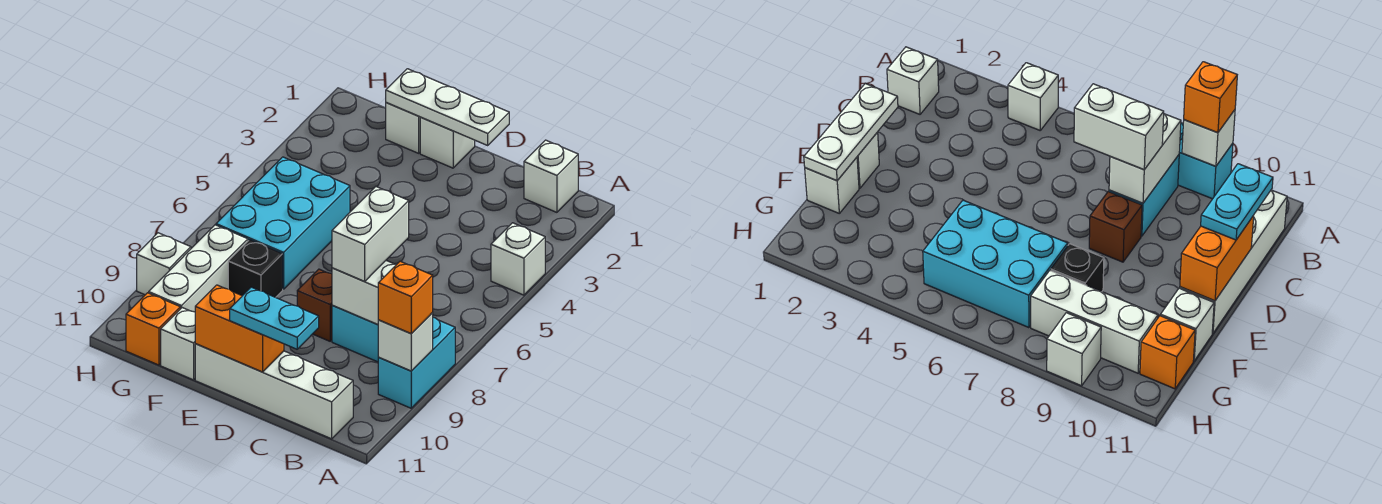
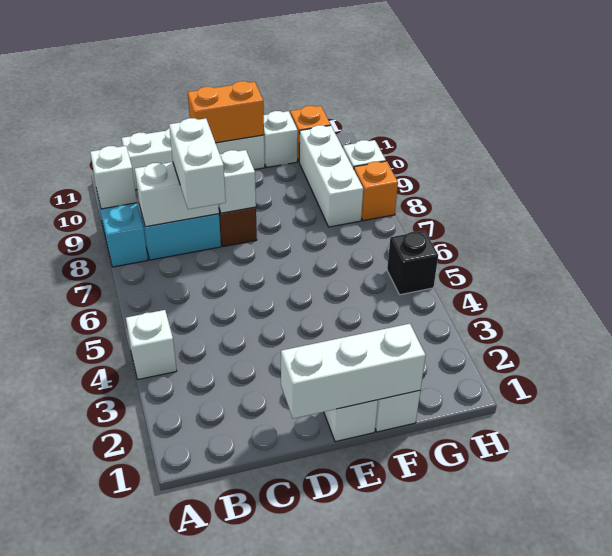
orange brick A9 level 3 -> orange brick H8 level 1
white brick B1 level 1 -> white brick D8 level 2
cyan plate C11:D11 level 3 -> none
white plate D1:F1 level 2 -> white brick D1:F1 level 2
cyan brick F5:G7 level 1 -> none
black brick F8 level 1 -> black brick H5 level 1

